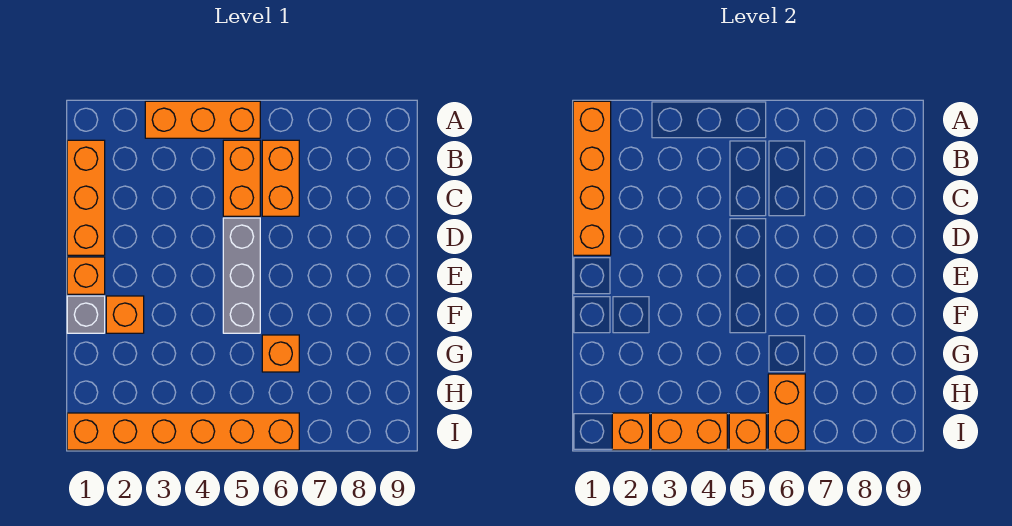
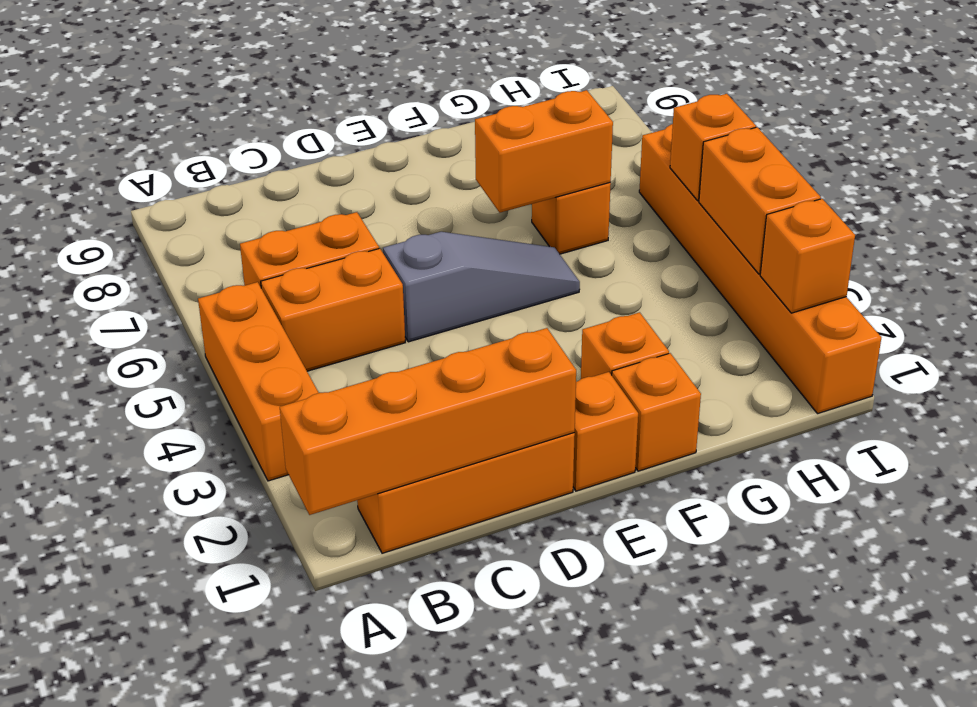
grey brick D5:F5 level 1 -> grey slope D5:F5 level 1 top D
grey brick F1 level 1 -> orange brick F1 level 1
orange brick H6:I6 level 2 -> orange brick F6:G6 level 2

